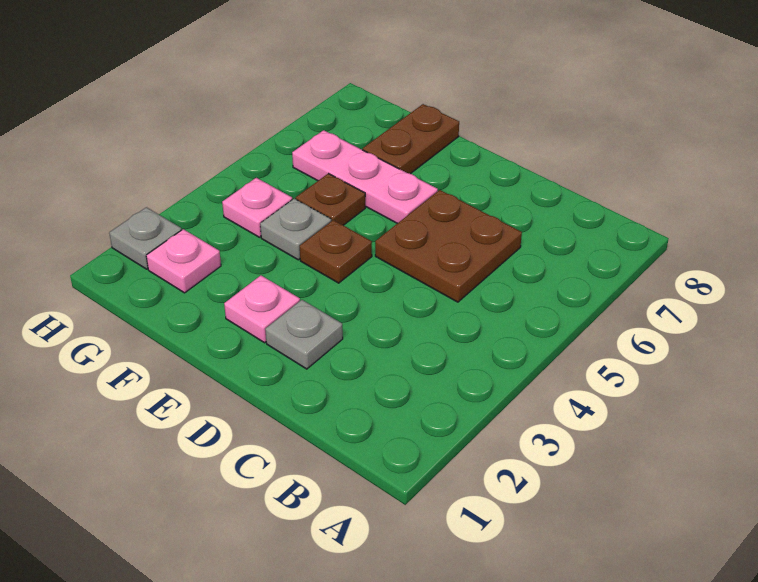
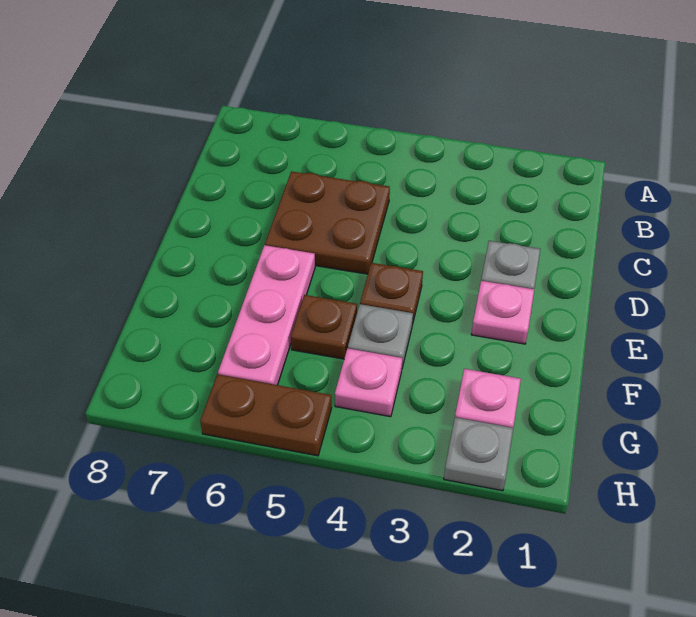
brown plate F7:F8 level 1 -> brown plate H5:H6 level 1

